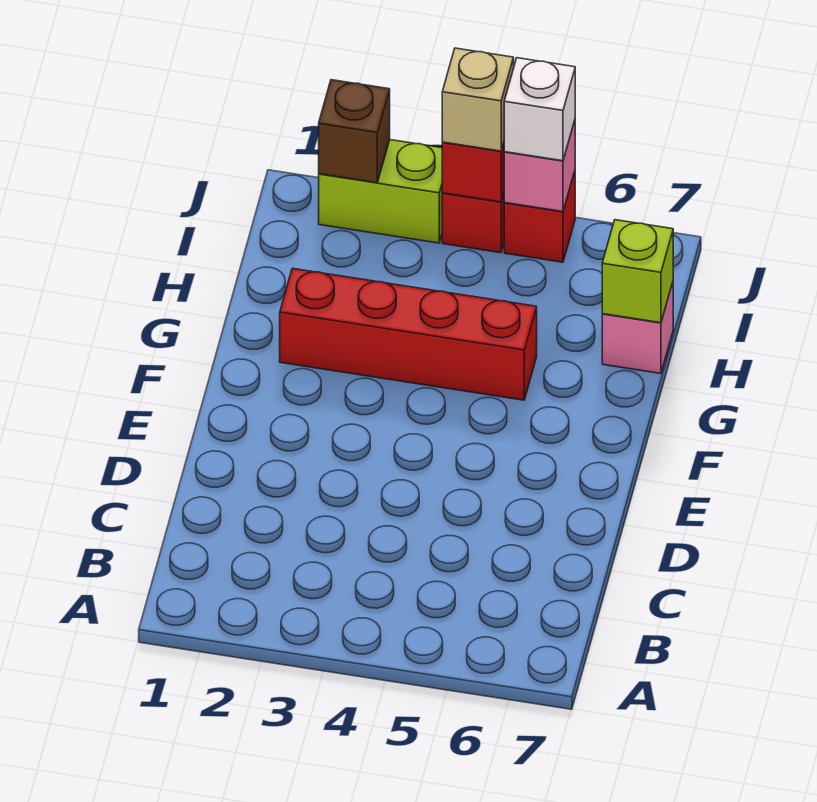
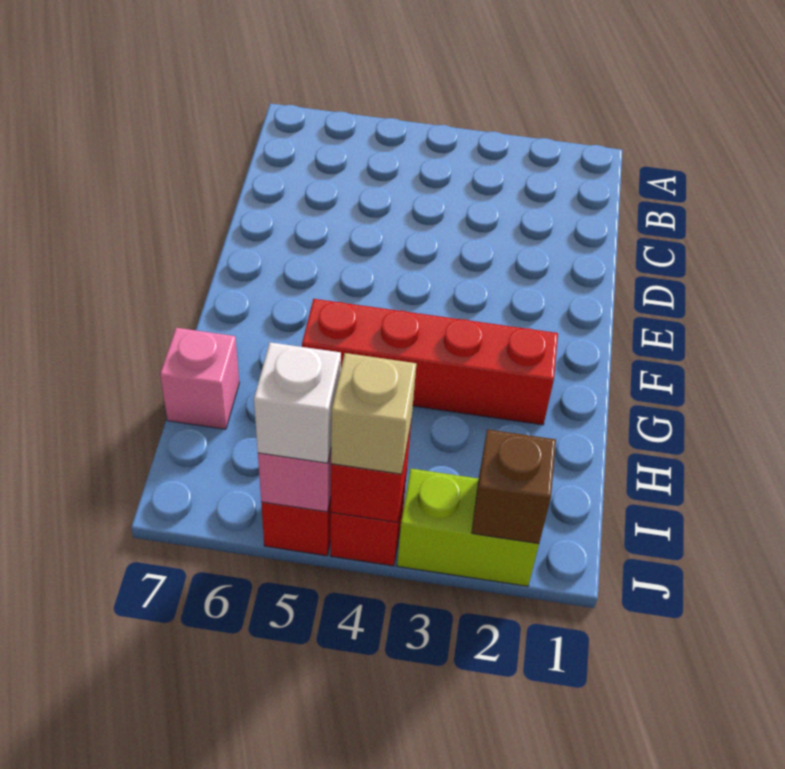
lime brick H7 level 2 -> none

